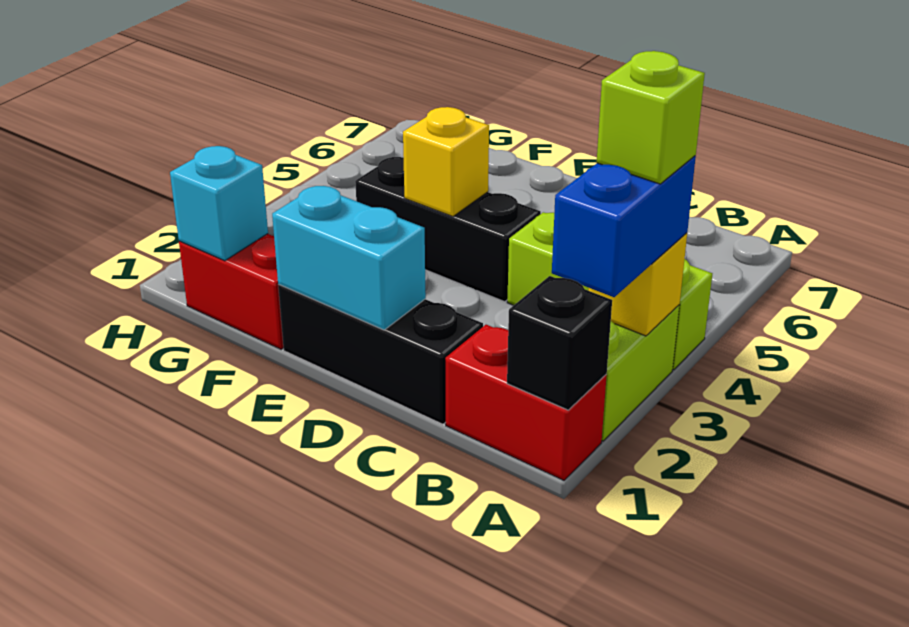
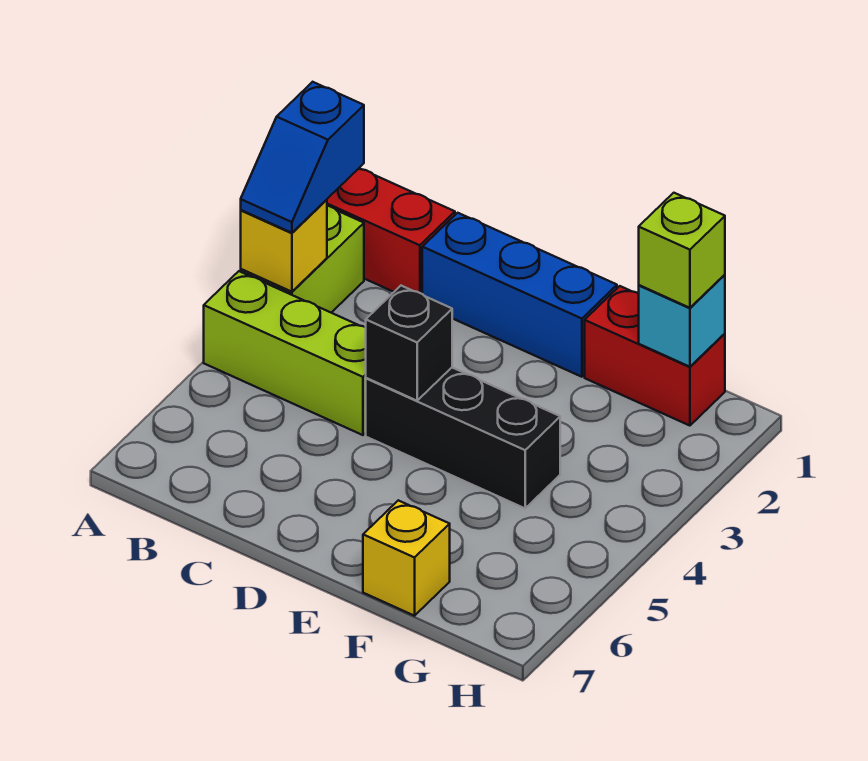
black brick A1 level 2 -> black brick D4 level 2
blue brick A2:A3 level 3 -> blue slope A2:A3 level 3 top 2
lime brick A3 level 4 -> lime brick G1 level 3
black brick C1:E1 level 1 -> blue brick C1:E1 level 1
cyan brick D1:E1 level 2 -> none
yellow brick E4 level 2 -> yellow brick F7 level 1

